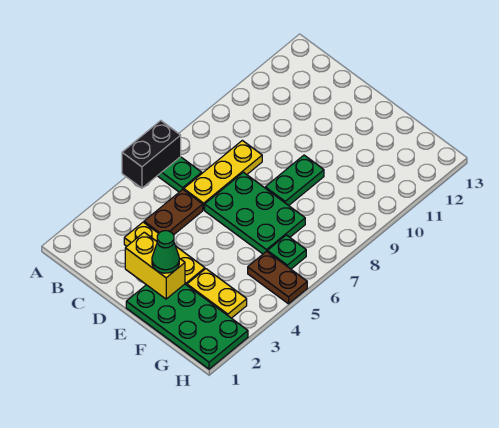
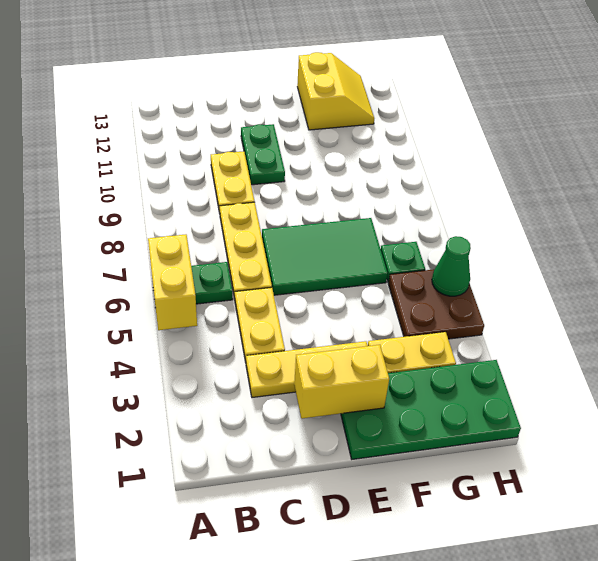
black brick A5:A6 level 2 -> yellow brick A5:A6 level 2
brown plate C4:C5 level 1 -> yellow plate C4:C5 level 1
none -> yellow plate C9:C10 level 1
green plate D6:F7 level 1 -> green tile D6:F7 level 1
green cone E2 level 3 -> green cone H5 level 2
green plate E8:E9 level 1 -> green plate D10:D11 level 1
none -> yellow slope F12:G13 level 1 top F
brown plate G5:H5 level 1 -> brown plate G4:H5 level 1

